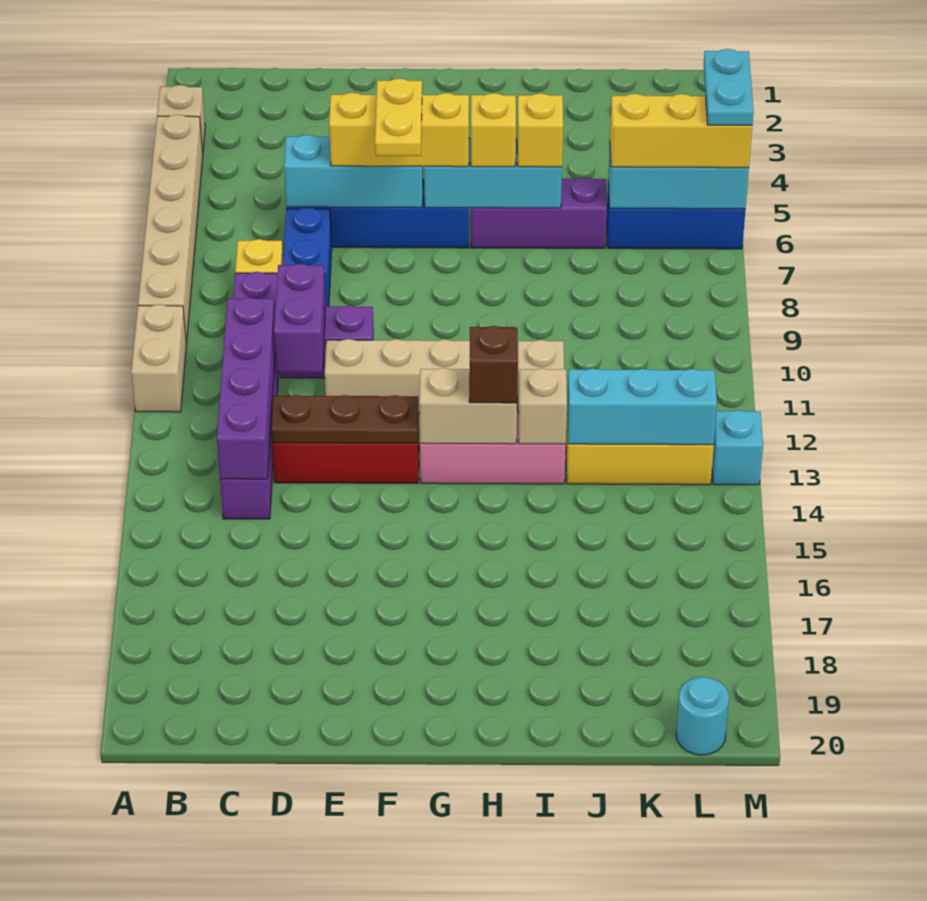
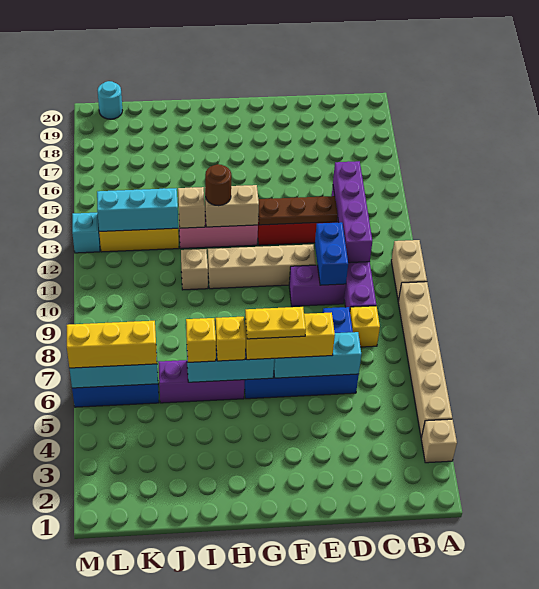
purple brick D10:D11 level 2 -> blue brick D10:D11 level 2
yellow plate F6:F7 level 4 -> yellow plate F6:G6 level 4
brown brick H13 level 3 -> brown round brick H13 level 3
cyan plate M5:M6 level 4 -> none

